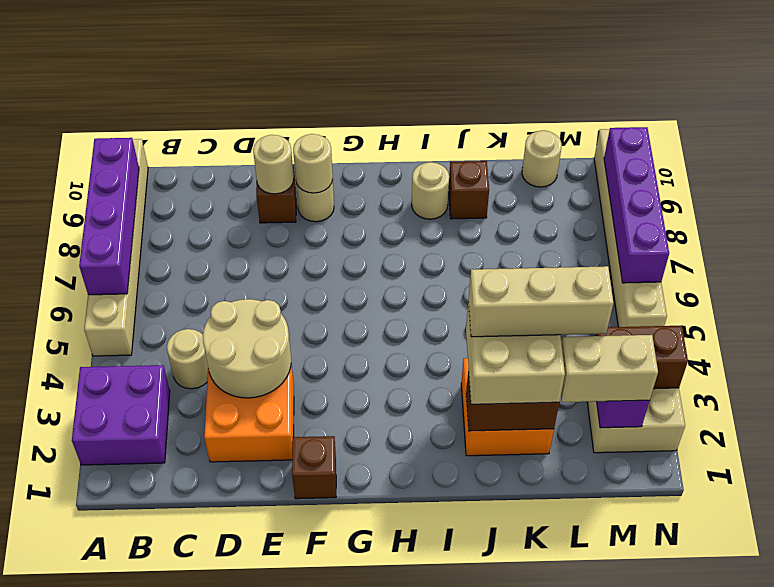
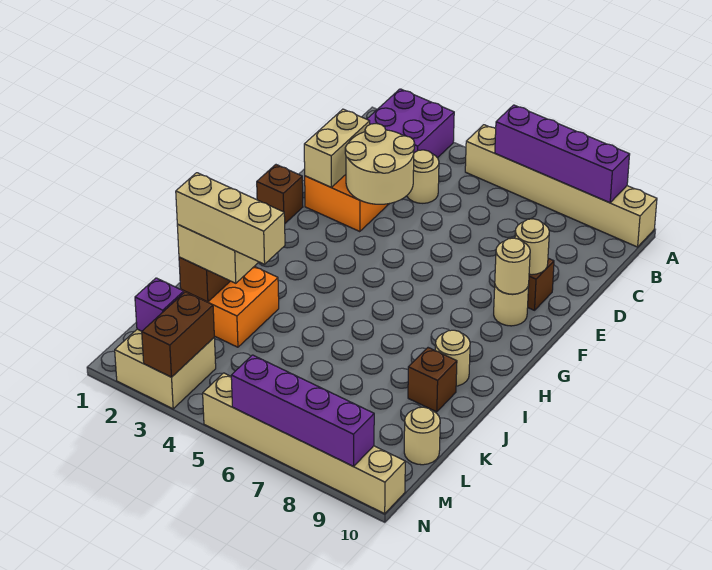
tan brick J3:L3 level 4 -> tan brick K2:K4 level 4
tan brick L2:M2 level 3 -> tan brick D2:E2 level 2

